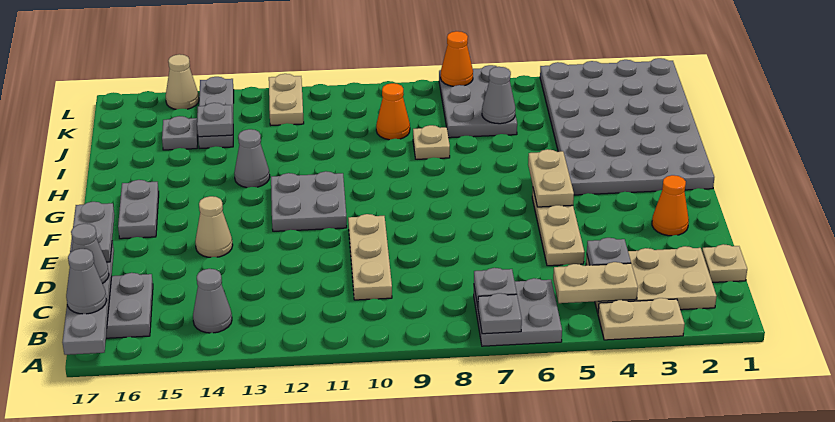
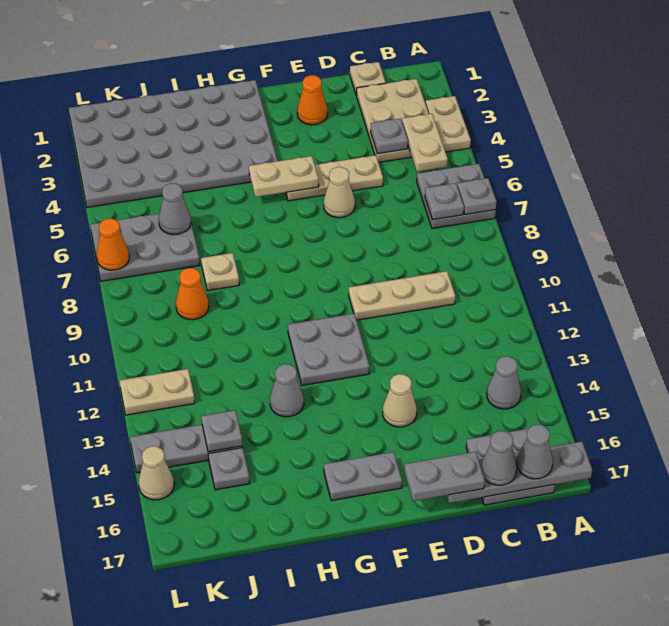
none -> tan cone E6 level 1

